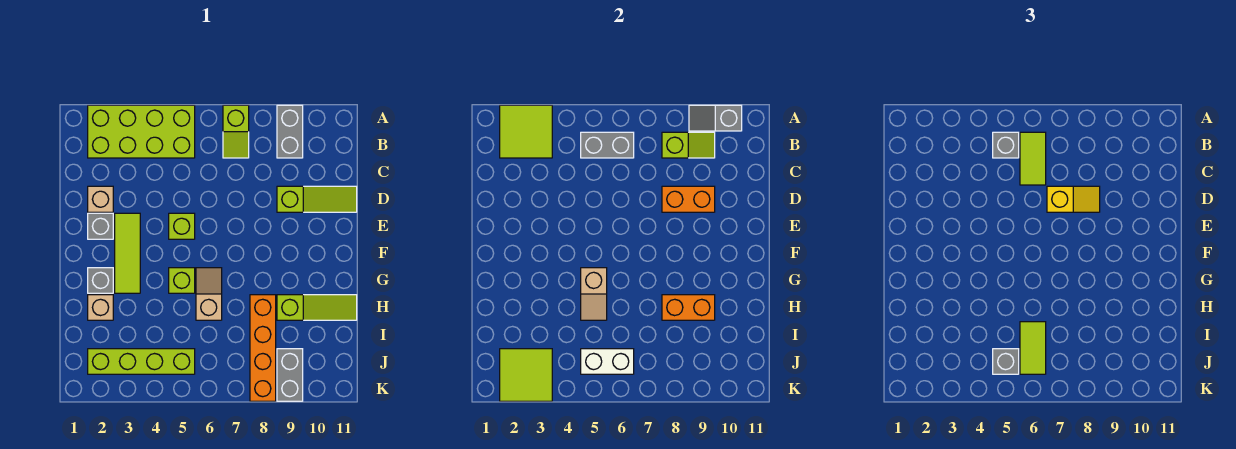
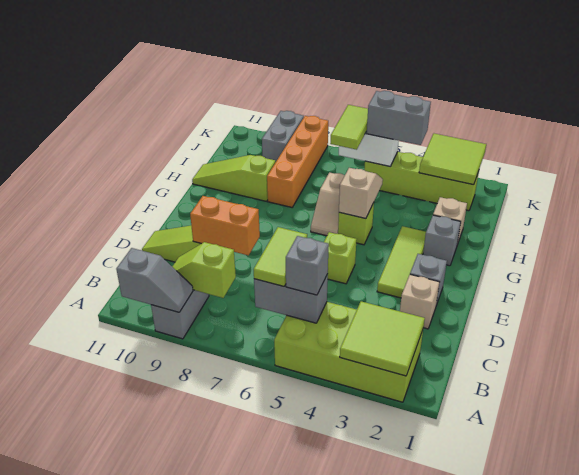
lime slope A7:B7 level 1 top A -> none
yellow slope D7:D8 level 3 top 7 -> none
orange brick H8:H9 level 2 -> none
grey brick J5 level 3 -> grey brick J4:J5 level 3

